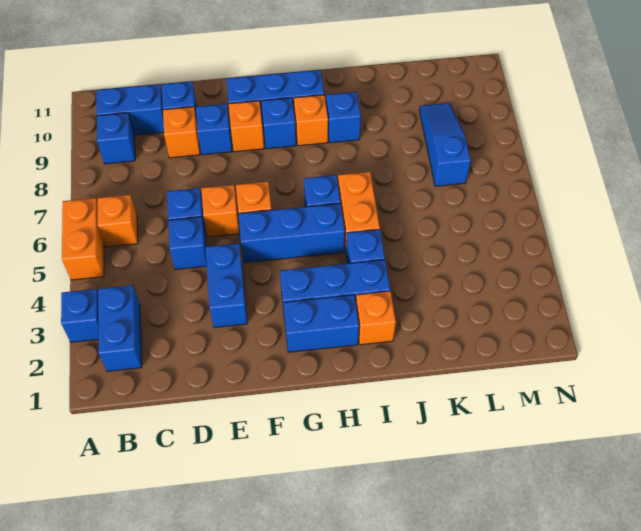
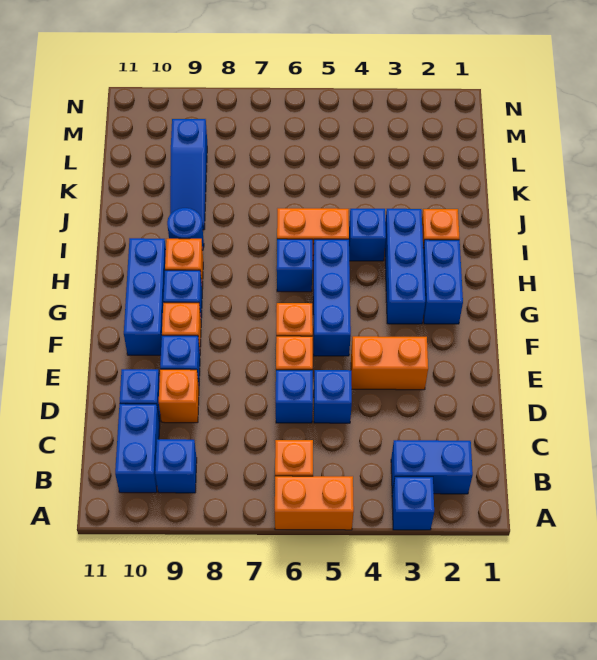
blue brick E3:E4 level 1 -> orange brick E3:E4 level 1
blue brick I9 level 1 -> blue round brick I9 level 1
blue slope L7:L9 level 1 top 7 -> blue slope J9:L9 level 1 top L

